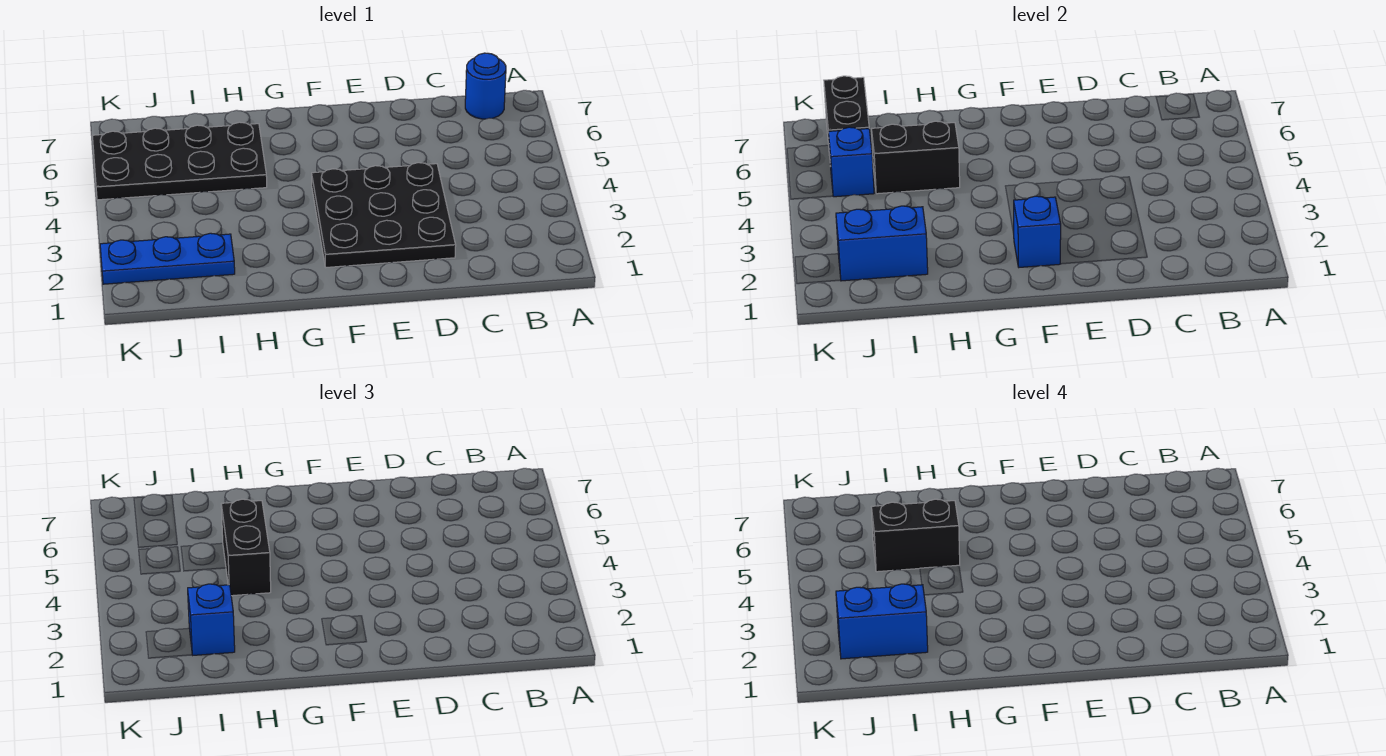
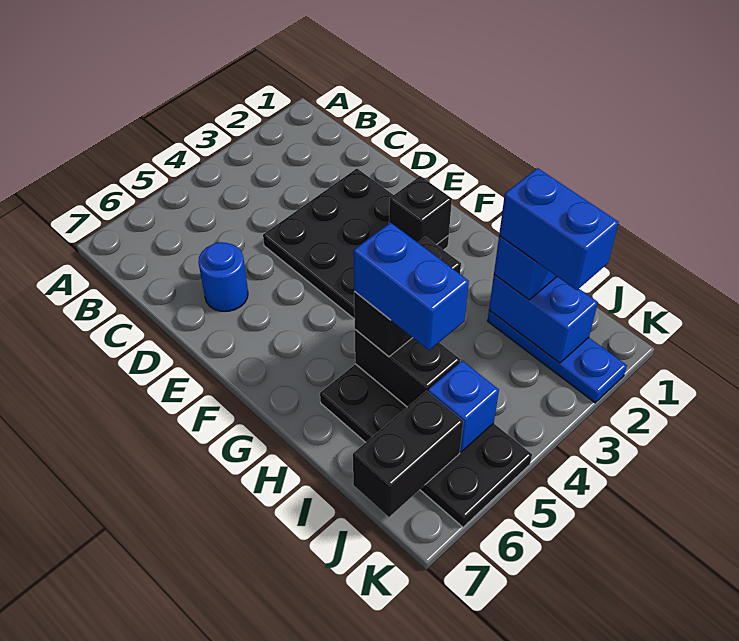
blue round brick B7 level 1 -> blue round brick D6 level 1
blue brick F2 level 2 -> black brick F2 level 2
black brick H5:I5 level 4 -> blue brick H5:I5 level 4

